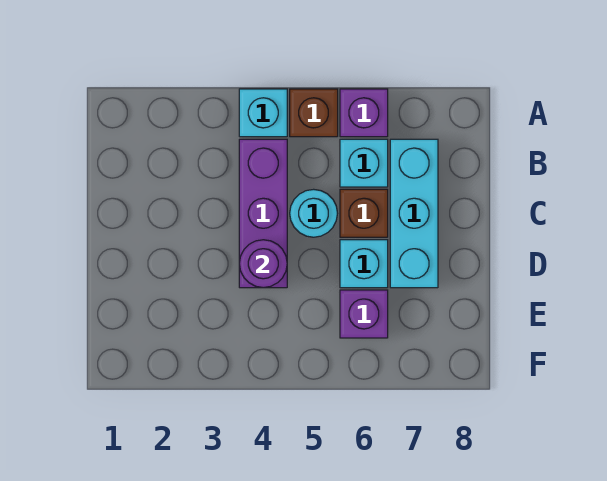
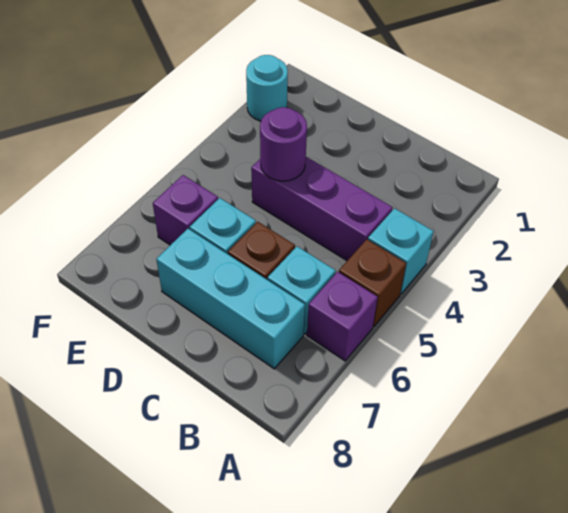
cyan round brick C5 level 1 -> cyan round brick F2 level 1

